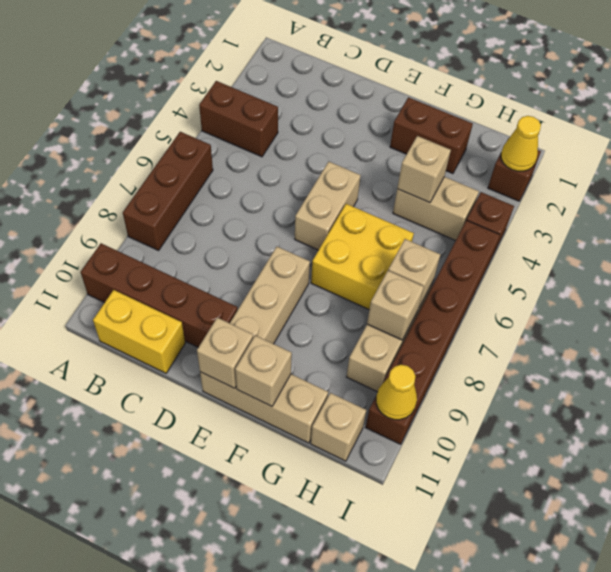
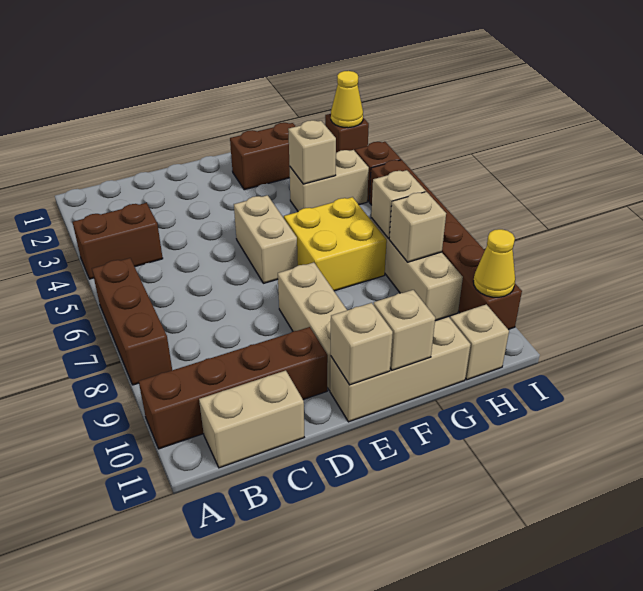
yellow brick B11:C11 level 1 -> tan brick B11:C11 level 1

